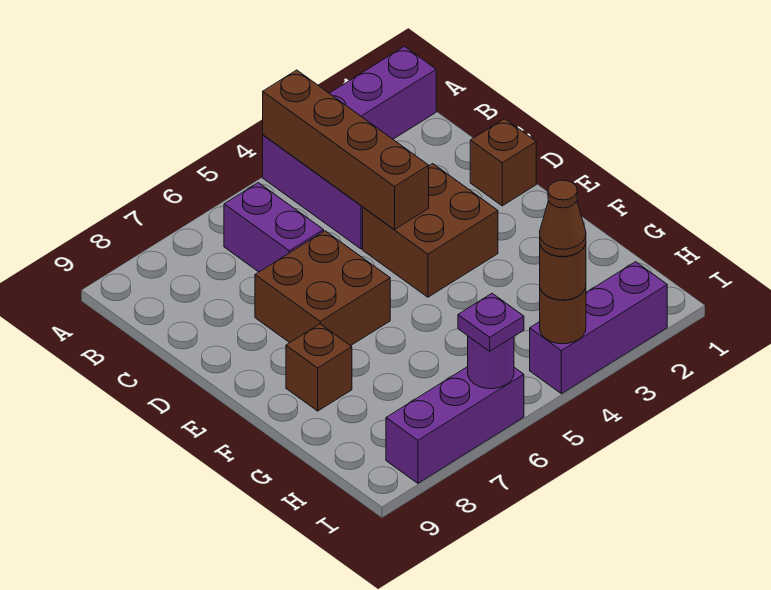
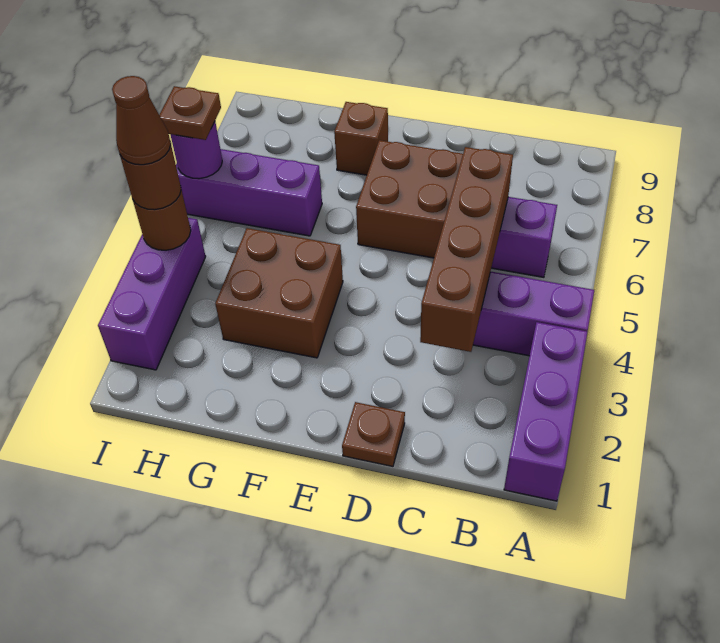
brown brick A4:D4 level 2 -> brown brick C3:C6 level 2
brown brick D1 level 1 -> brown plate D1 level 1
brown brick D3:E4 level 1 -> brown brick F3:G4 level 1
purple brick I6:I8 level 1 -> purple brick G6:I6 level 1
purple plate I6 level 3 -> brown plate I6 level 3

